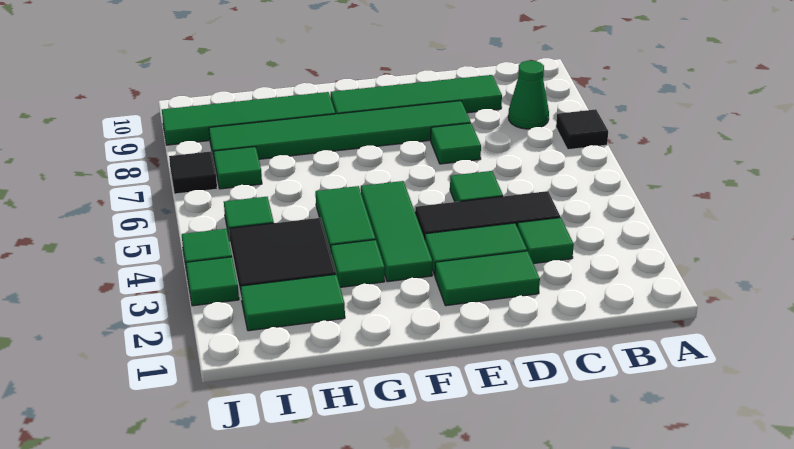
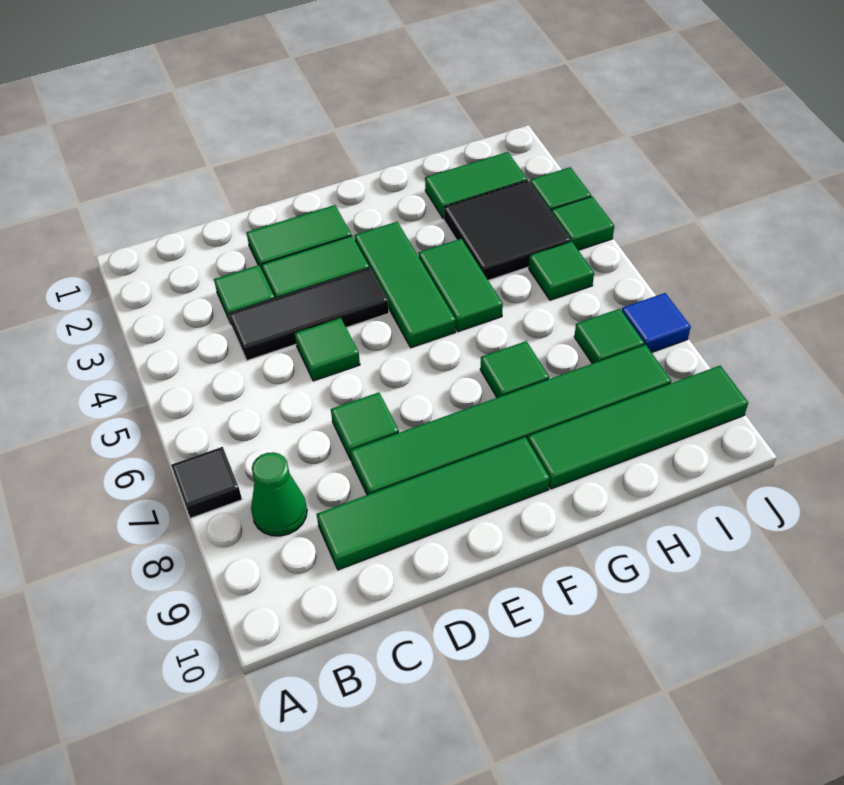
green tile G3 level 1 -> green tile G7 level 1
black tile J7 level 1 -> blue tile J7 level 1

